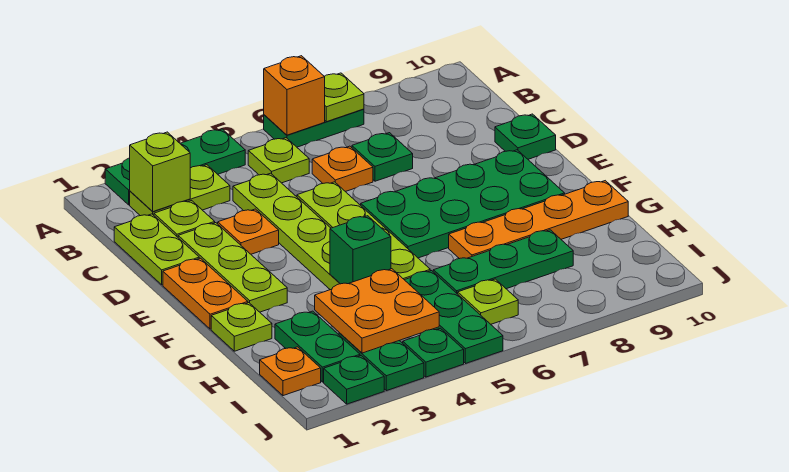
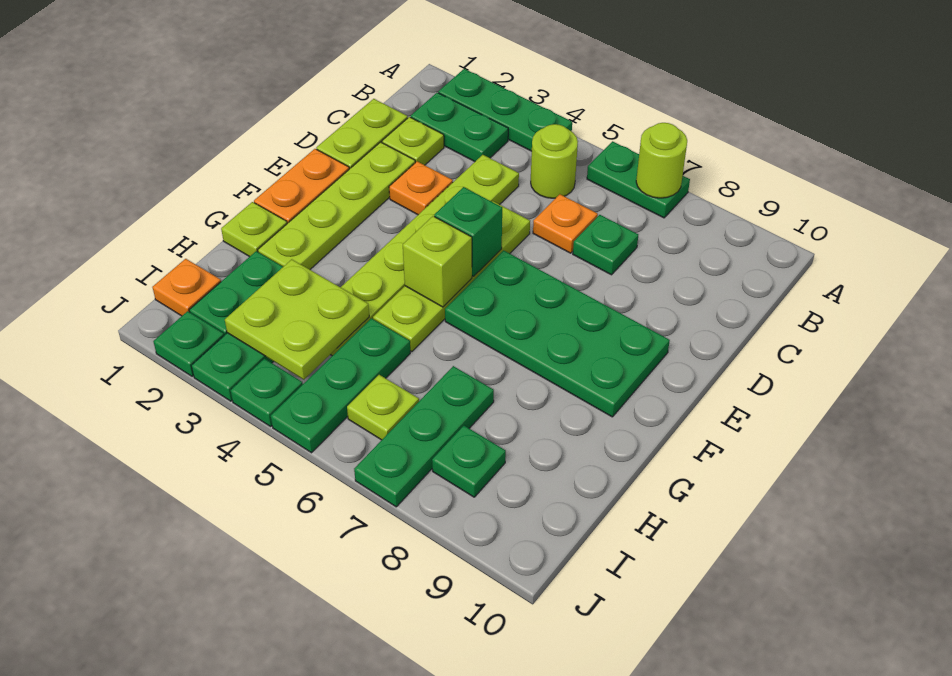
orange brick A6 level 2 -> none
lime plate A7 level 2 -> lime round brick A7 level 2
lime plate B2:B3 level 1 -> green plate B2:B3 level 1
lime brick B2 level 2 -> lime brick F5 level 2
lime plate B5 level 1 -> lime round brick B5 level 1
lime plate D2:F2 level 1 -> lime plate D2:G2 level 1
green plate D10 level 1 -> green plate I8 level 1
green brick G4 level 2 -> green brick E5 level 2
orange plate G7:G10 level 1 -> none
orange plate H3:I4 level 2 -> lime plate H3:I4 level 2
green plate H6:H8 level 1 -> green plate H7:J7 level 1

